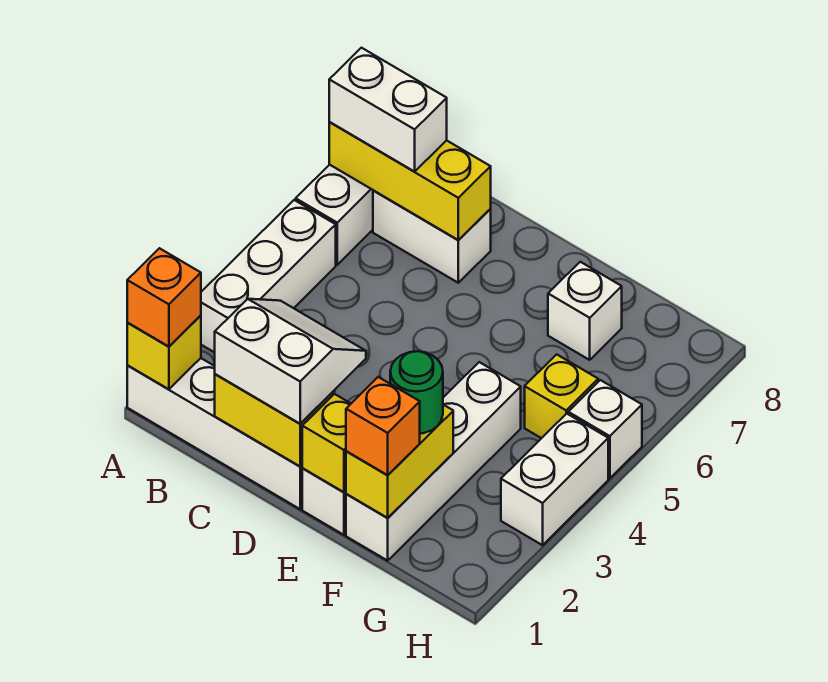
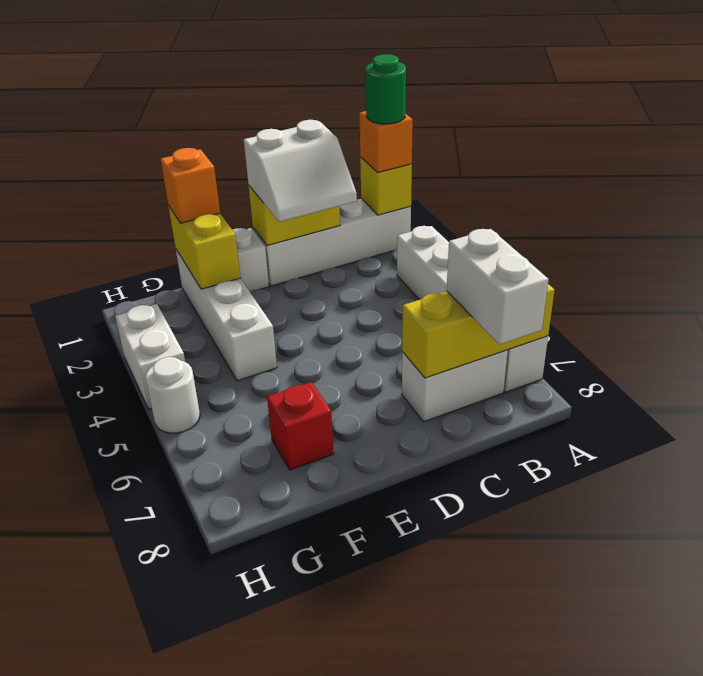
white brick A7:B7 level 3 -> white brick B7:B8 level 3
yellow brick E1 level 2 -> none
green round brick F2 level 3 -> green round brick A1 level 4
white brick F7 level 1 -> red brick F7 level 1
yellow brick G5 level 1 -> none
white brick H5 level 1 -> white round brick H5 level 1

